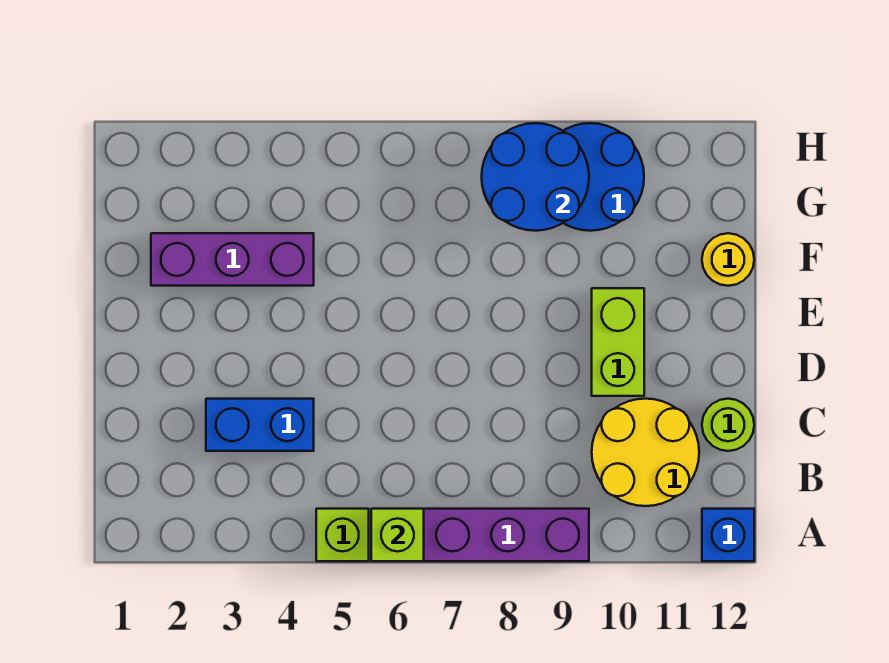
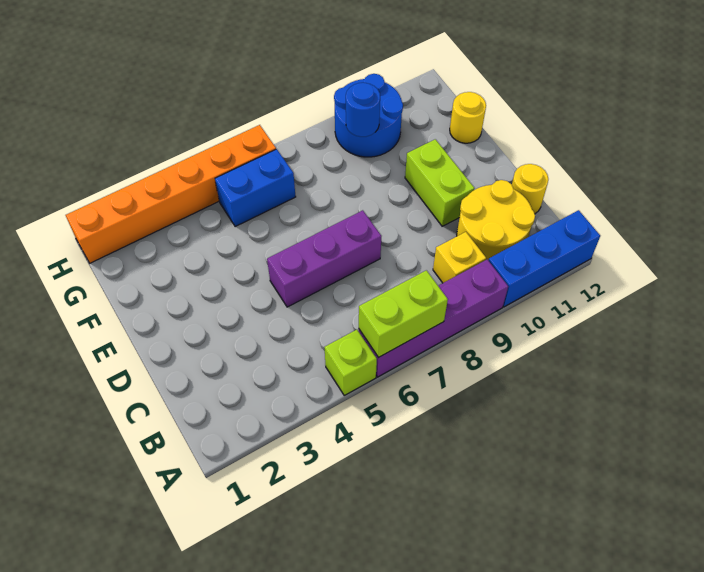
lime brick A6 level 2 -> lime brick A6:A7 level 2
blue brick A12 level 1 -> blue brick A10:A12 level 1
none -> yellow brick B9 level 1
blue brick C3:C4 level 1 -> blue brick G5:G6 level 1
lime round brick C12 level 1 -> yellow round brick C12 level 1
purple brick F2:F4 level 1 -> purple brick D5:D7 level 1
blue round brick G8:H9 level 2 -> blue round brick G9 level 2
none -> orange brick H1:H6 level 1

